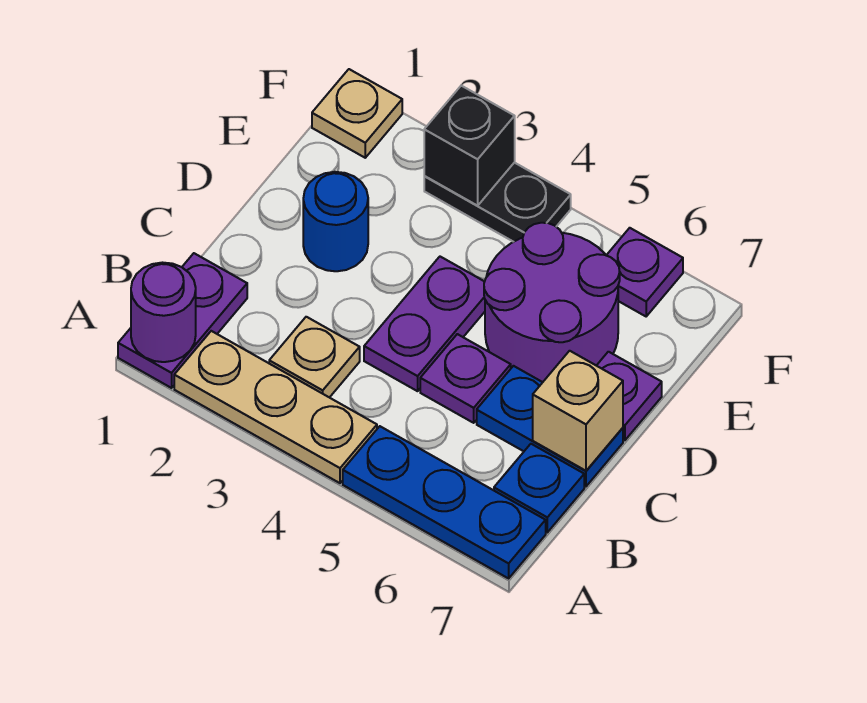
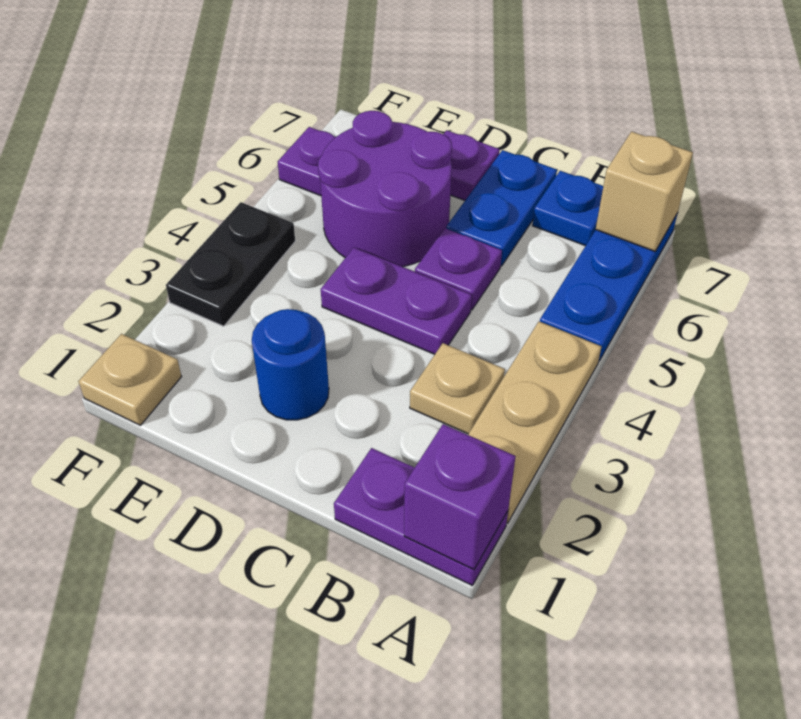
purple round brick A1 level 2 -> purple brick A1 level 2
tan brick C7 level 2 -> tan brick A7 level 2
black brick F3 level 2 -> none

